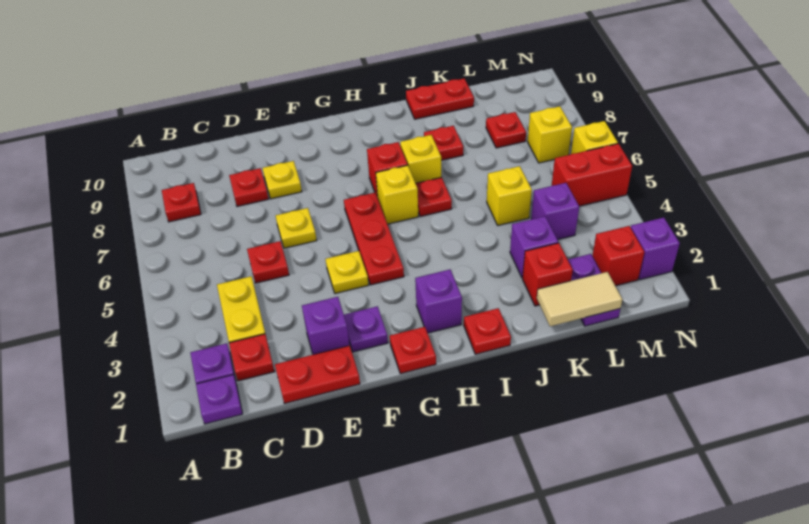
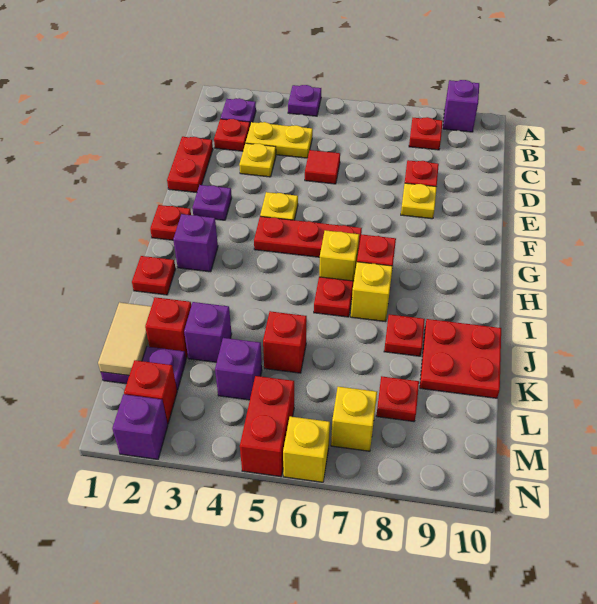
purple plate B1 level 1 -> purple plate A4 level 1
red plate D5 level 1 -> red tile D5 level 1
purple brick E2 level 1 -> purple brick A9 level 1
yellow plate E6 level 1 -> yellow plate D3 level 1
red plate J10:K10 level 1 -> red plate J9:K10 level 1
yellow brick K5 level 1 -> red brick K5 level 1

